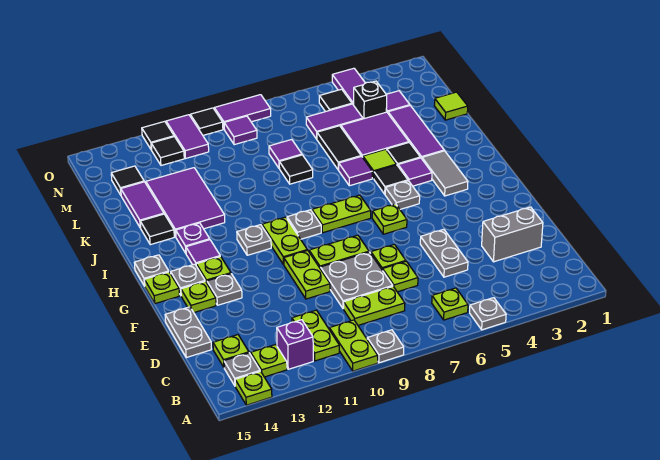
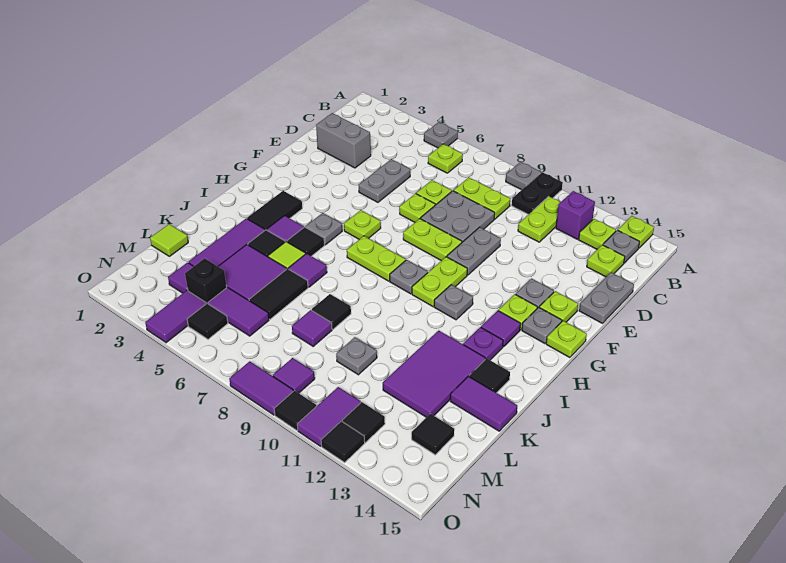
lime plate A10:B10 level 1 -> black plate A10:B10 level 1
lime plate E10:F10 level 1 -> grey plate E10:F10 level 1
grey tile H3:I3 level 1 -> black tile H3:I3 level 1
grey plate H15 level 1 -> grey plate L10 level 1
purple tile K14:L14 level 1 -> purple tile K14:K15 level 1

